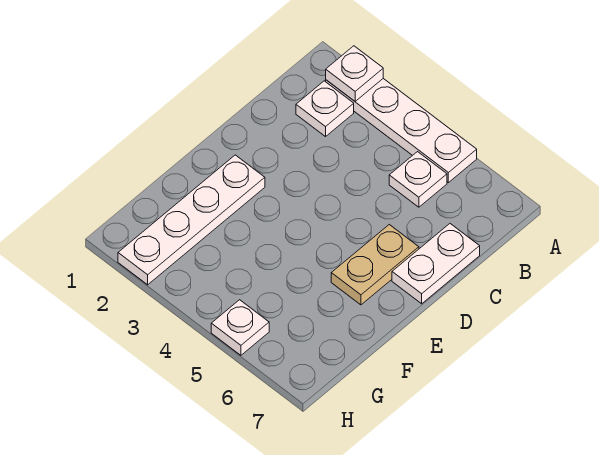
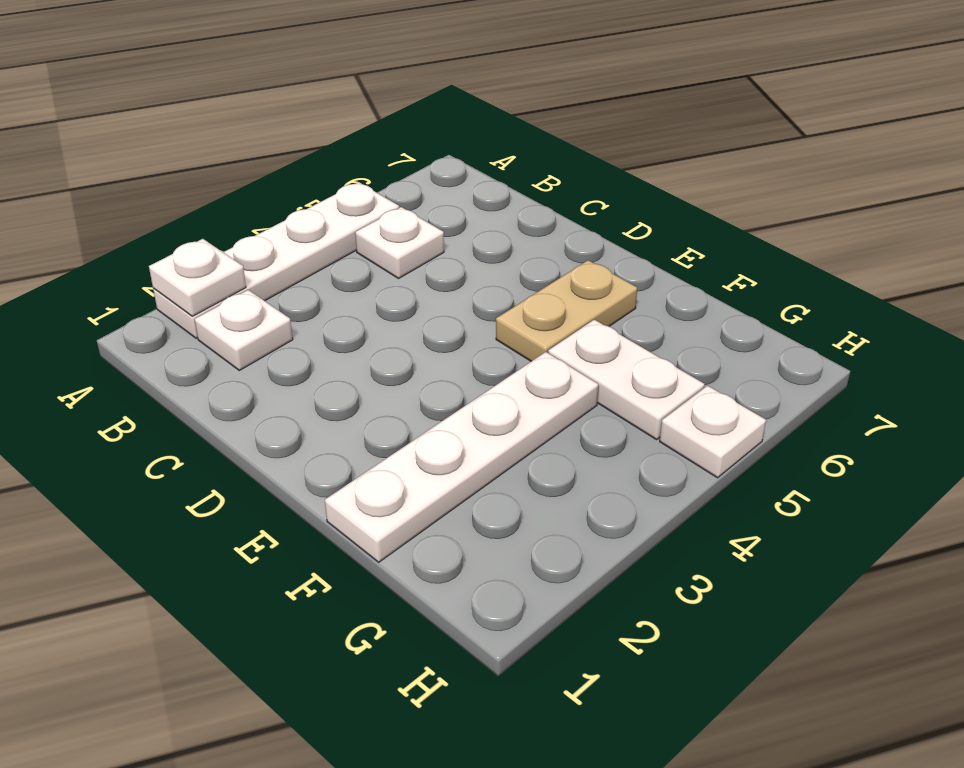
white plate C7:D7 level 1 -> white plate F5:G5 level 1
tan plate D6:E6 level 1 -> tan plate E5:E6 level 1
white plate E2:H2 level 1 -> white plate F1:F4 level 1

